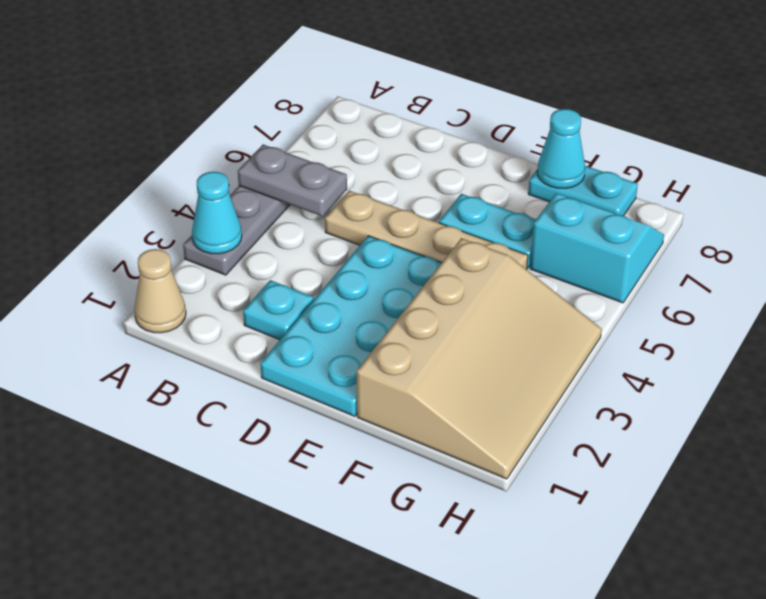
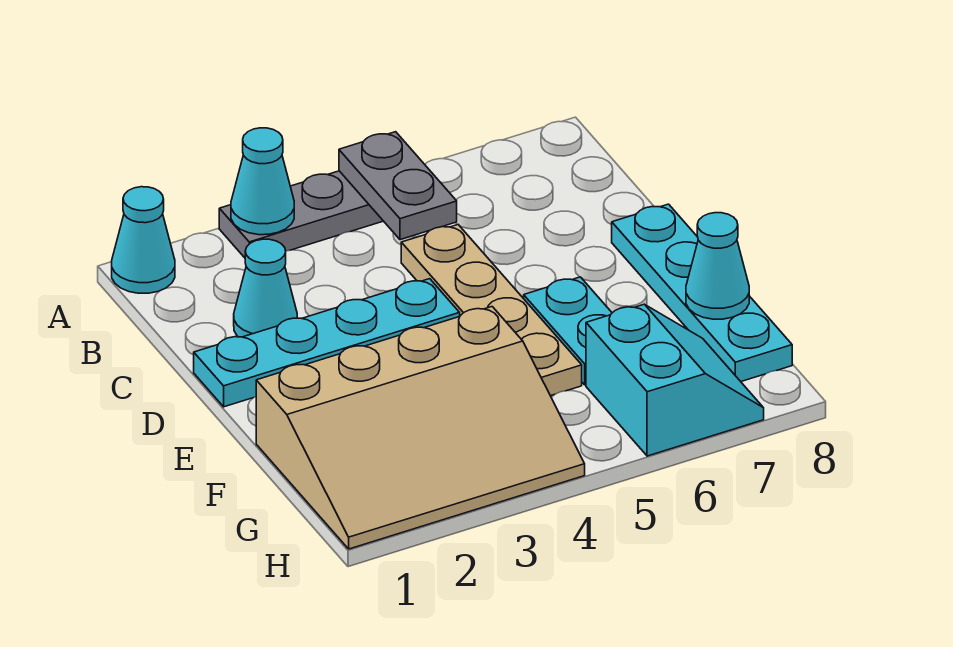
tan cone A1 level 1 -> cyan cone A1 level 1
cyan plate C2 level 1 -> cyan cone C2 level 1
cyan plate D1:E4 level 1 -> cyan plate D1:D4 level 1
cyan plate F8:G8 level 1 -> cyan plate D8:G8 level 1

